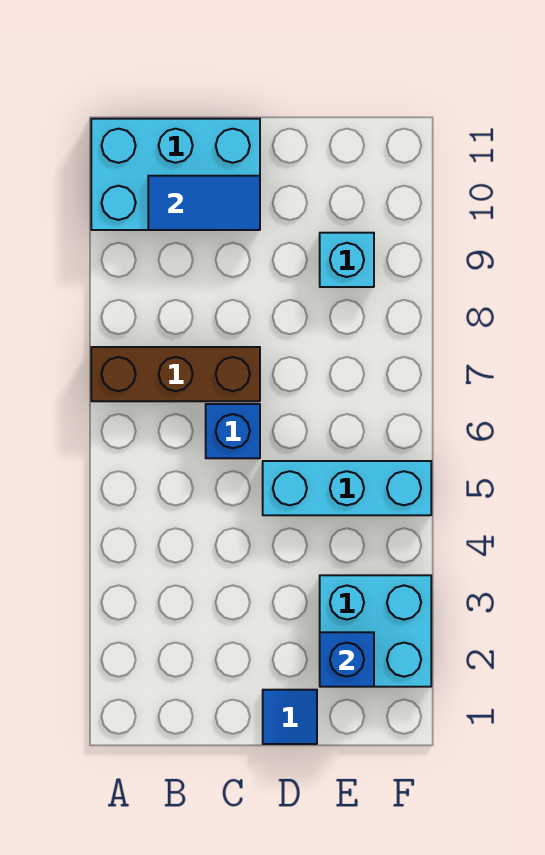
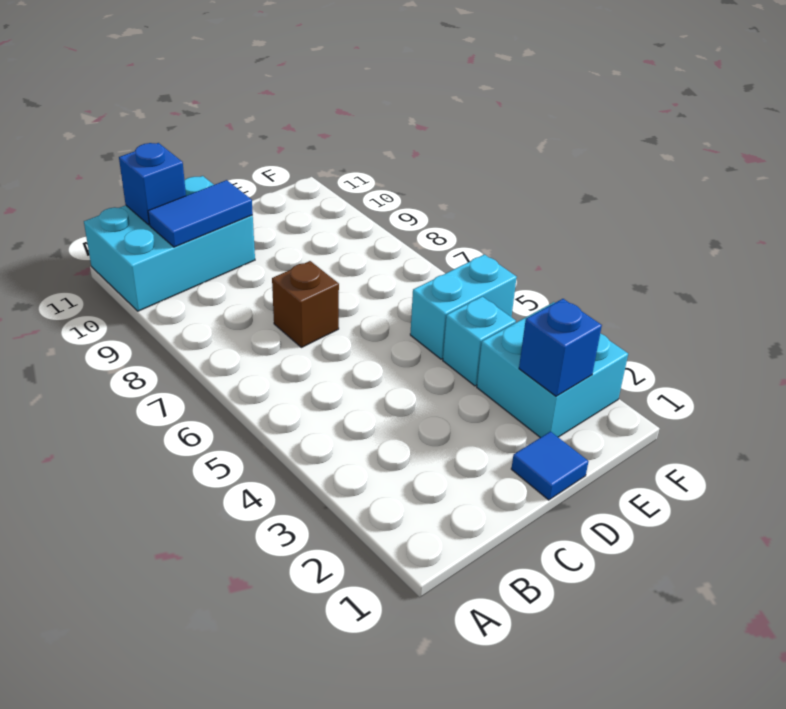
brown brick A7:C7 level 1 -> brown brick C7 level 1
blue brick C6 level 1 -> blue brick B11 level 2
cyan brick D5:F5 level 1 -> cyan brick E5:F5 level 1
cyan brick E9 level 1 -> cyan brick E4 level 1

